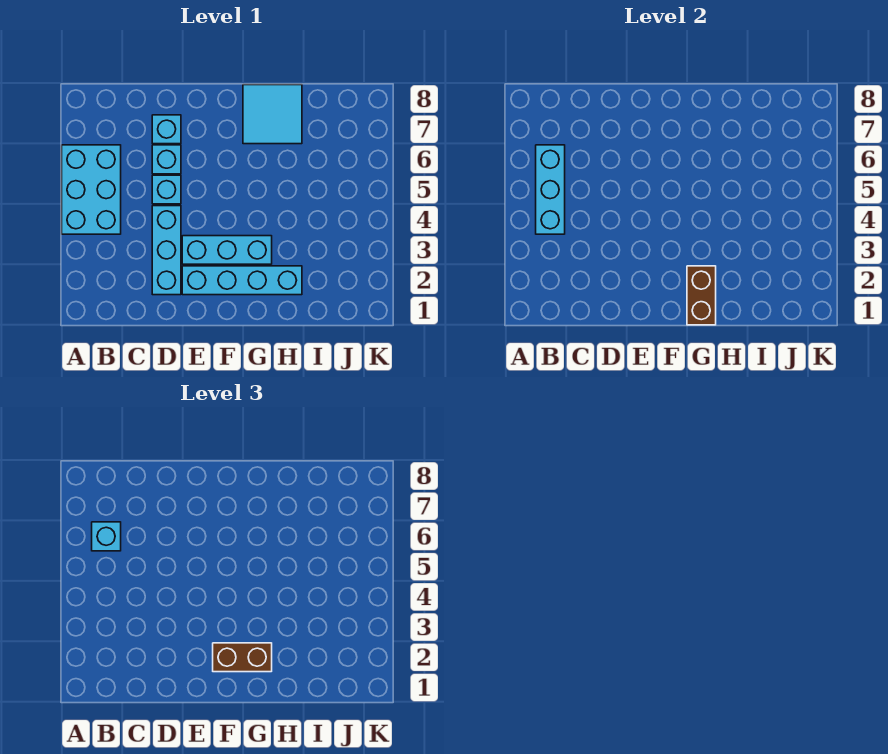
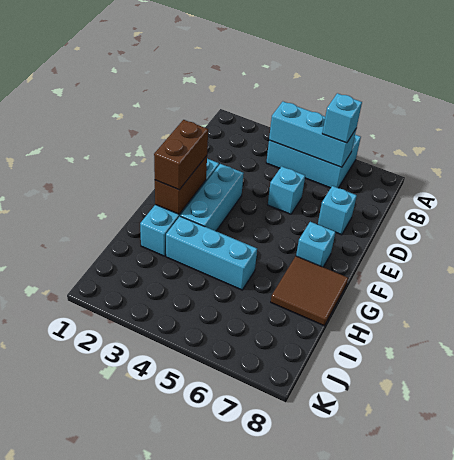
cyan brick D2:D4 level 1 -> cyan brick H3:H5 level 1
cyan brick D6 level 1 -> cyan brick F7 level 1
brown brick G1:G2 level 2 -> brown brick F2:G2 level 2
cyan tile G7:H8 level 1 -> brown tile G7:H8 level 1

